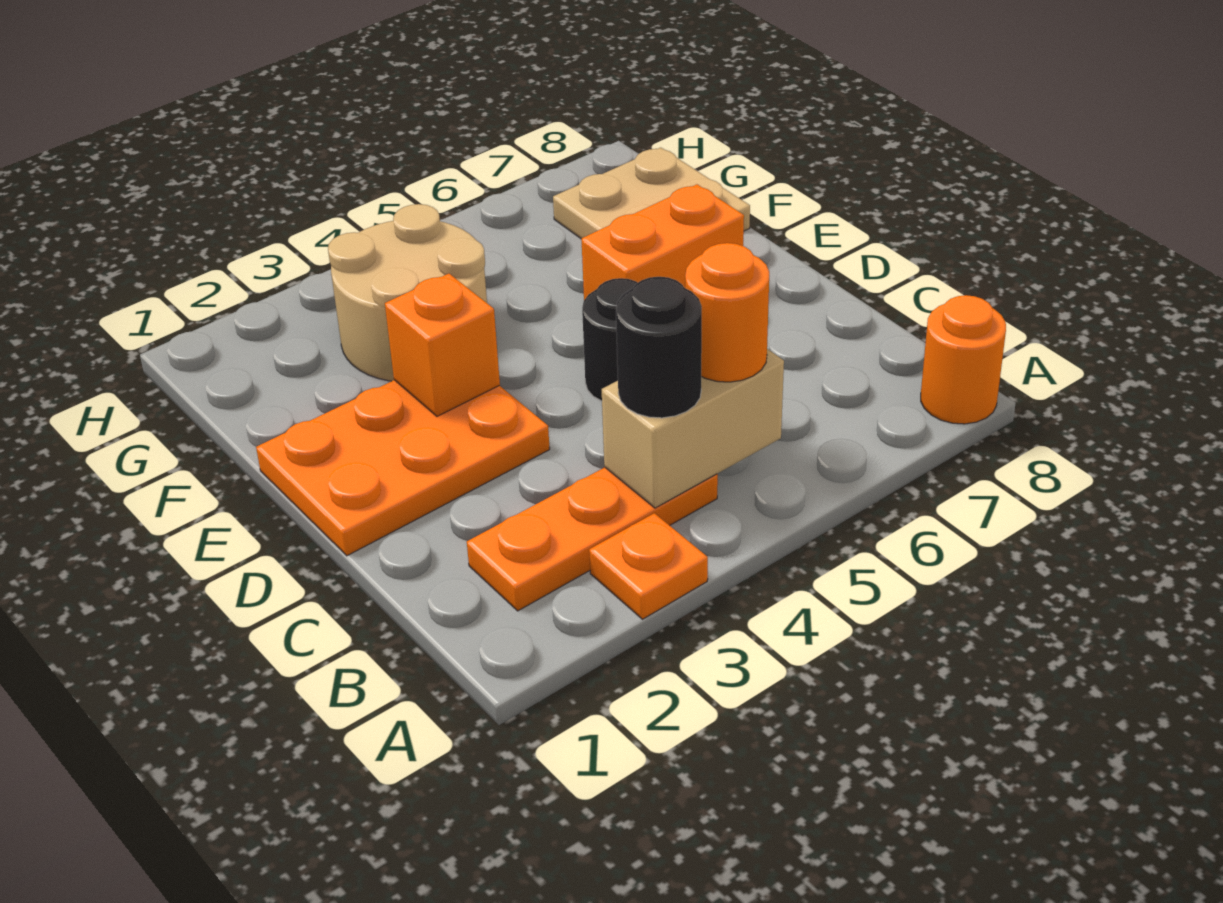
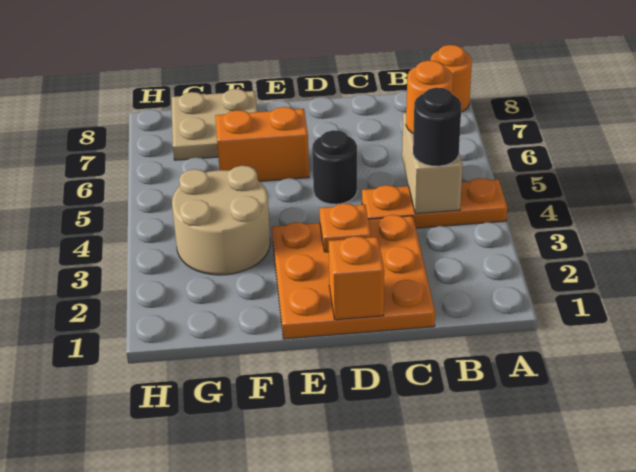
orange plate A3 level 1 -> orange plate D3 level 2
orange plate B2:B4 level 1 -> orange plate A4:C4 level 1
orange plate D1:E3 level 1 -> orange plate C1:E3 level 1
orange brick E3 level 2 -> orange brick D1 level 2
orange brick E6:E7 level 1 -> orange brick E6:F6 level 1

